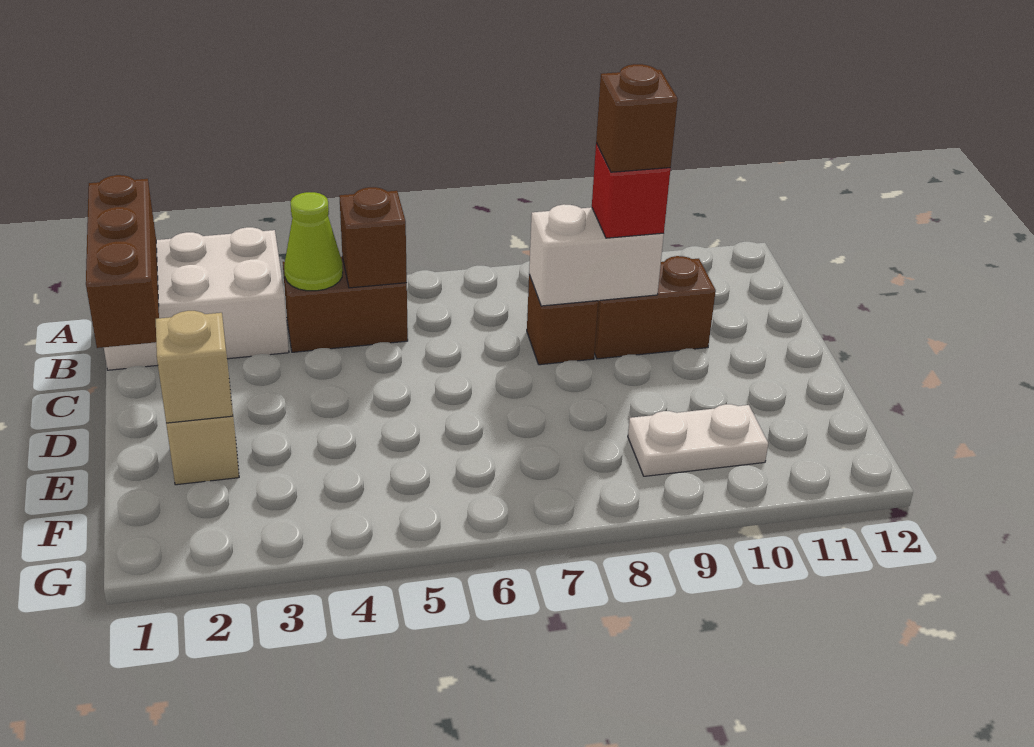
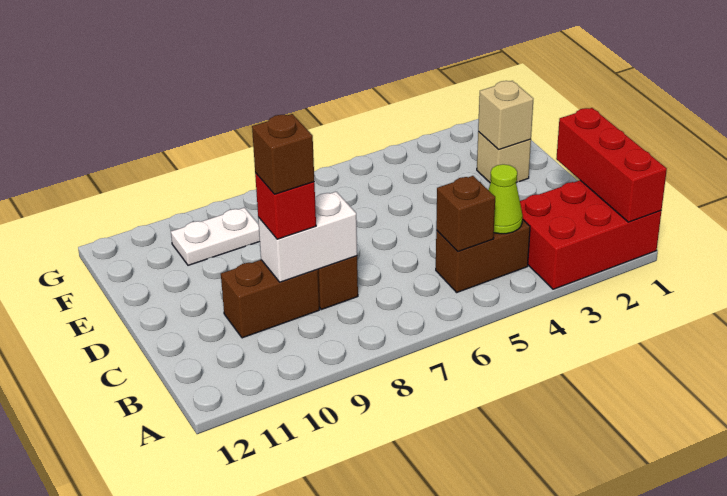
white brick A1:B3 level 1 -> red brick A1:B3 level 1
brown brick A1:C1 level 2 -> red brick A1:C1 level 2

